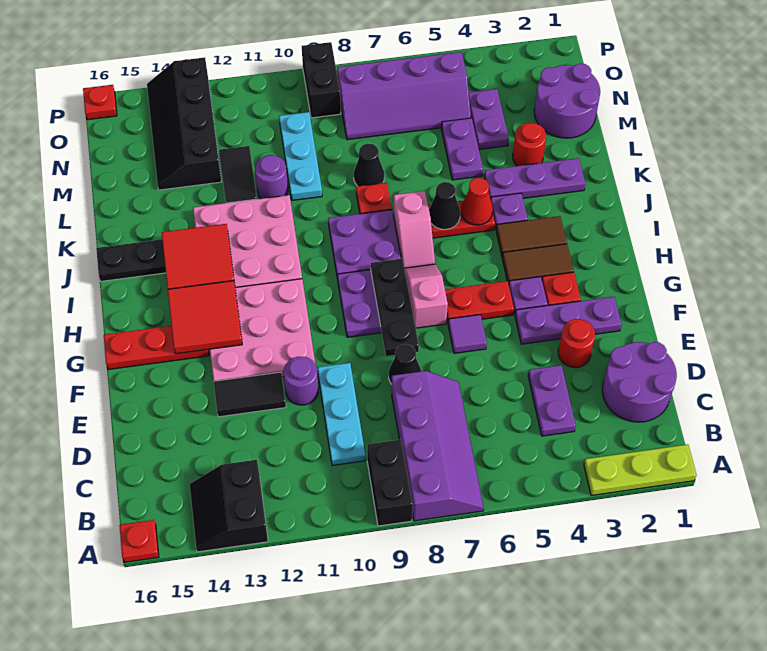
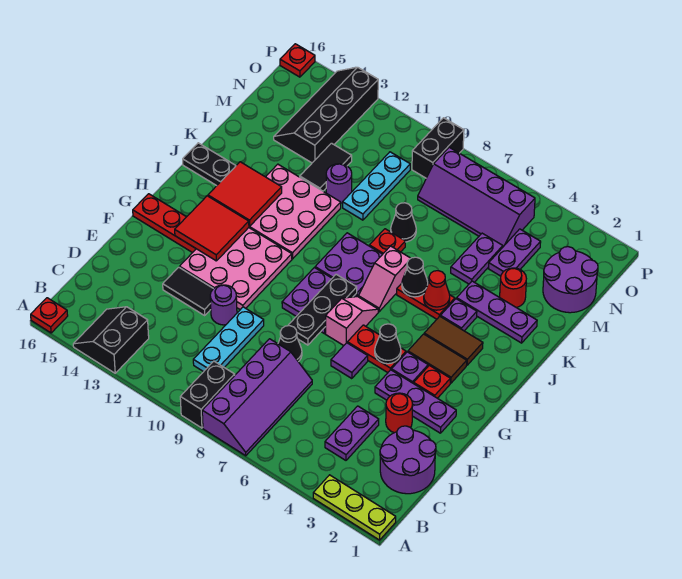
none -> black cone G5 level 2

